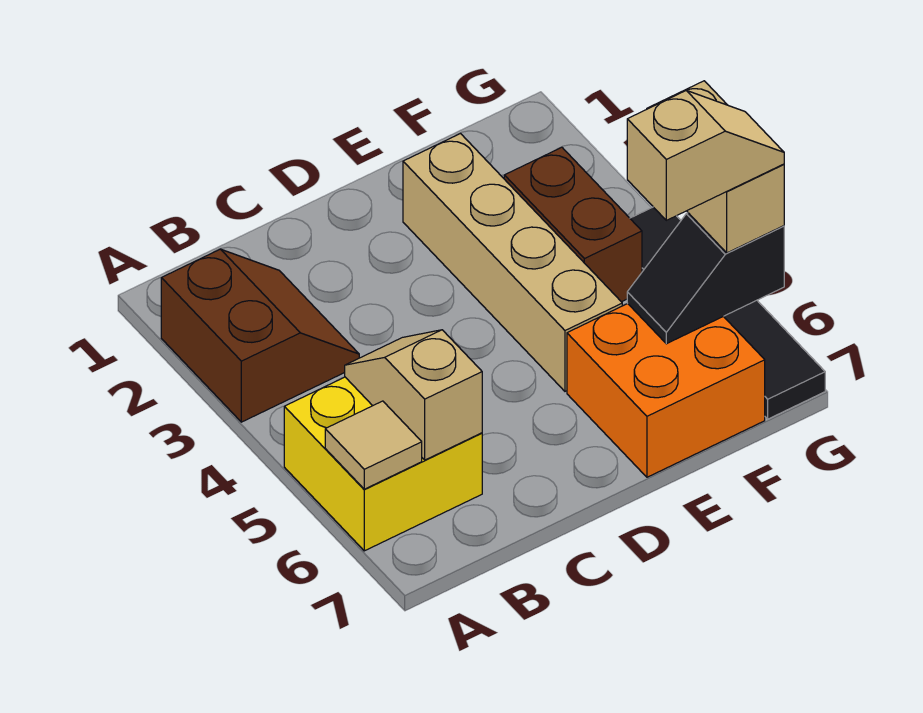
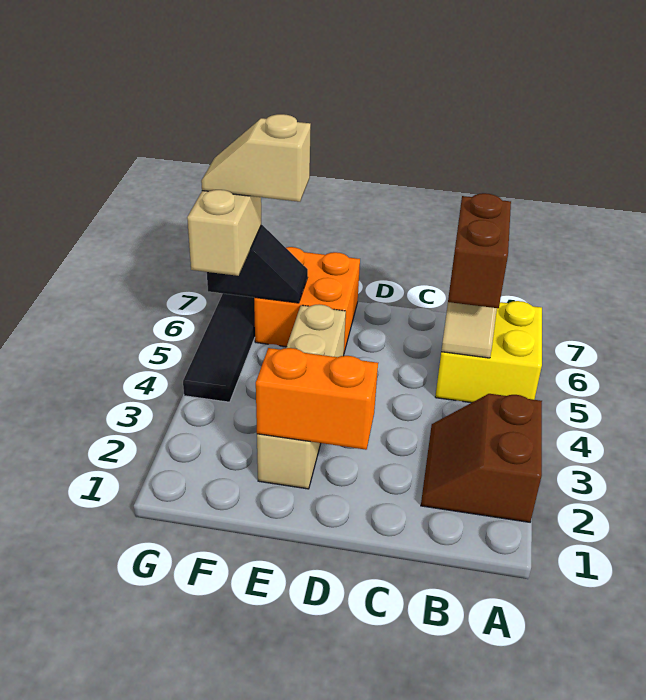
tan tile A6 level 2 -> none
none -> orange brick D2:E2 level 2
brown brick F3:F4 level 1 -> brown brick B5:B6 level 3

